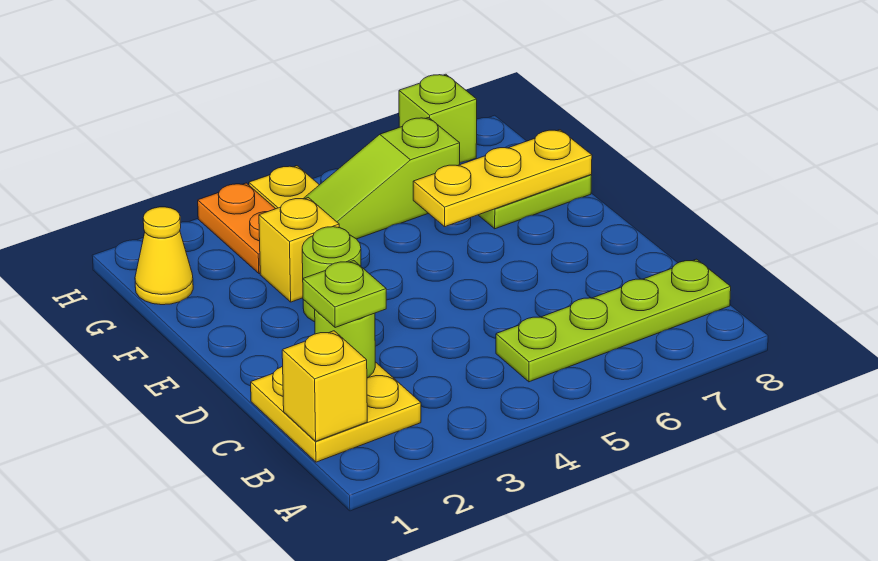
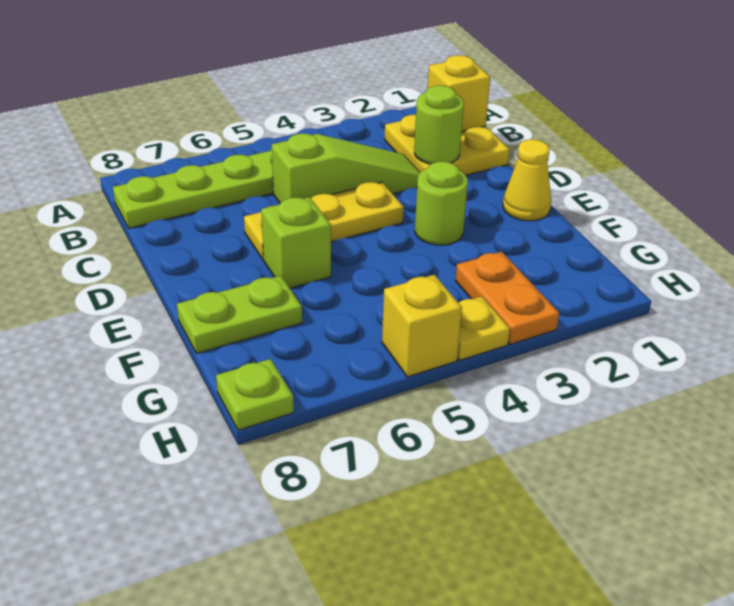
lime plate C2 level 3 -> lime plate H8 level 1
yellow brick F3 level 1 -> yellow brick H5 level 1
yellow plate F6:F8 level 2 -> yellow plate D4:D6 level 1
yellow cone G1 level 1 -> yellow cone E1 level 1
lime slope G4:G6 level 1 top 6 -> lime slope C3:C5 level 1 top 5
lime brick H7 level 1 -> lime brick E6 level 1

